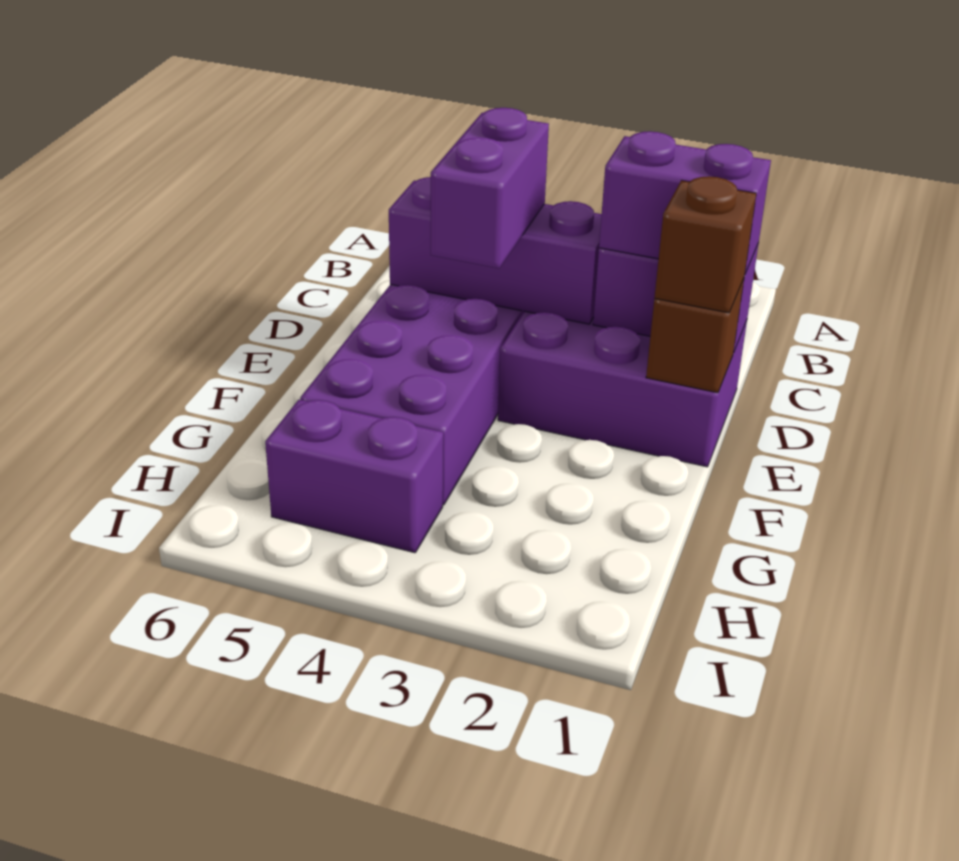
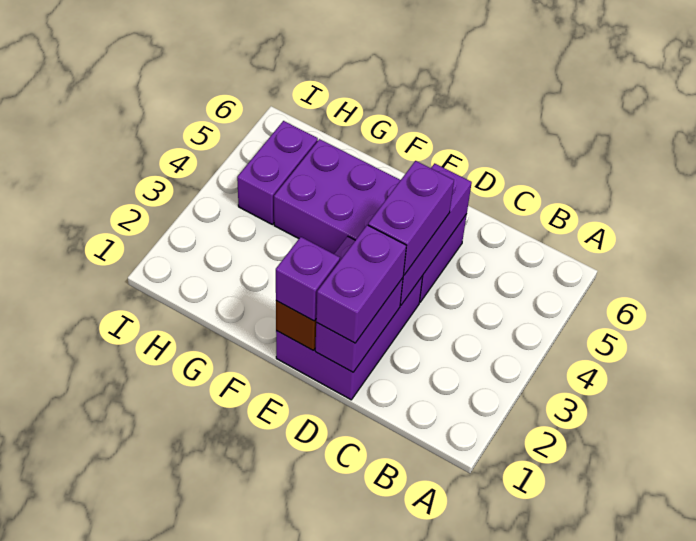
purple brick D4:E4 level 3 -> purple brick D3:D4 level 3
brown brick E1 level 3 -> purple brick E1 level 3

